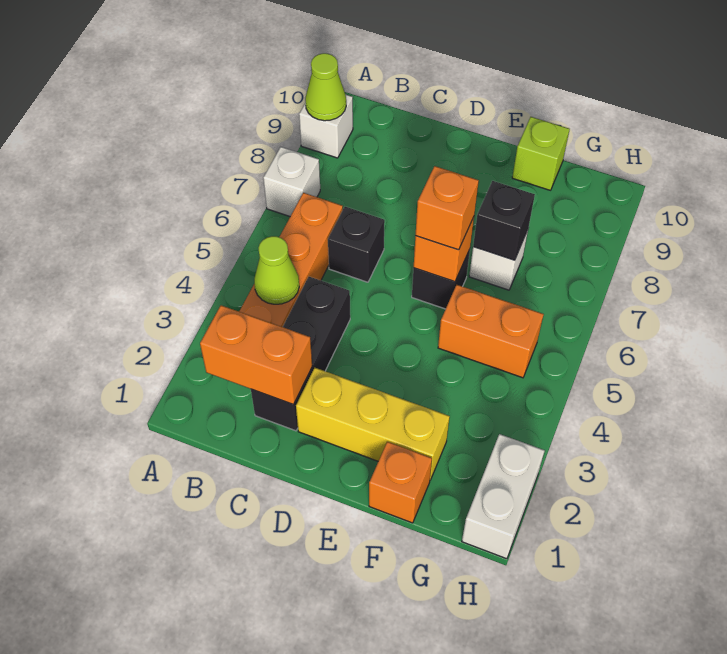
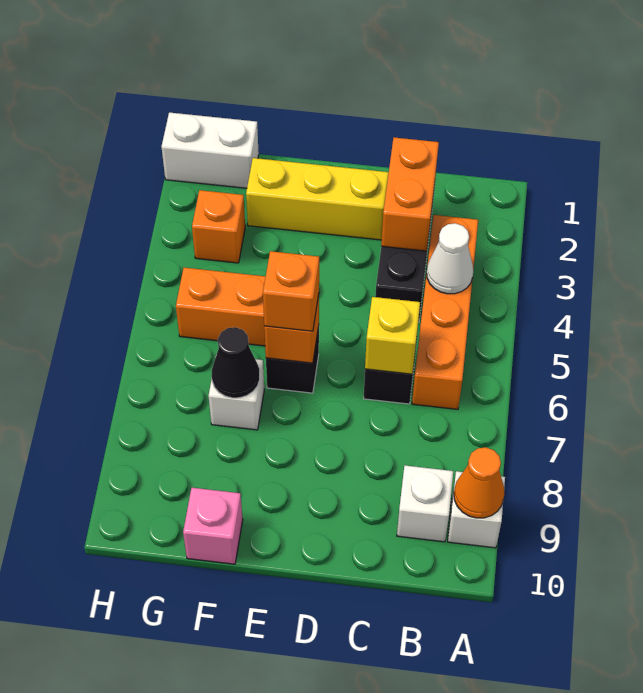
white brick A7 level 1 -> white brick B9 level 1
lime cone A9 level 2 -> orange cone A9 level 2
orange brick B2:C2 level 2 -> orange brick C2:C3 level 2
lime cone B4 level 2 -> white cone B4 level 2
none -> yellow brick C6 level 2
orange brick F1 level 1 -> orange brick G3 level 1
black brick F7 level 2 -> black cone F7 level 2
lime brick F10 level 1 -> pink brick F10 level 1
white brick H1:H2 level 1 -> white brick G1:H1 level 1

